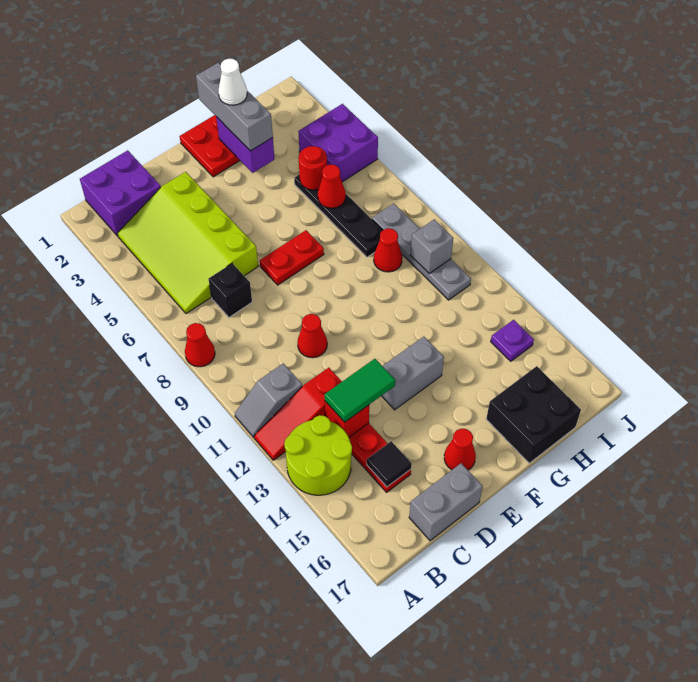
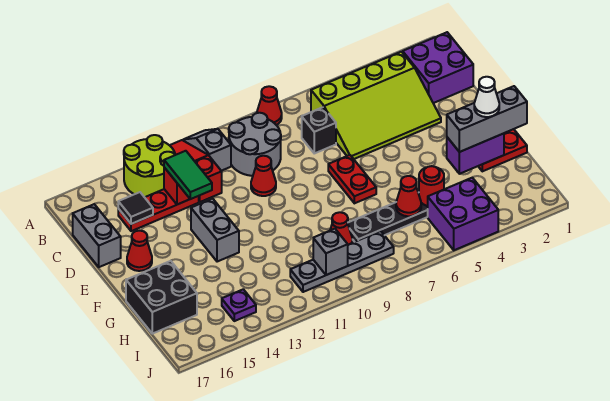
lime slope B3:D6 level 1 top D -> lime slope B3:D6 level 1 top B
none -> grey round brick B9:C10 level 1

